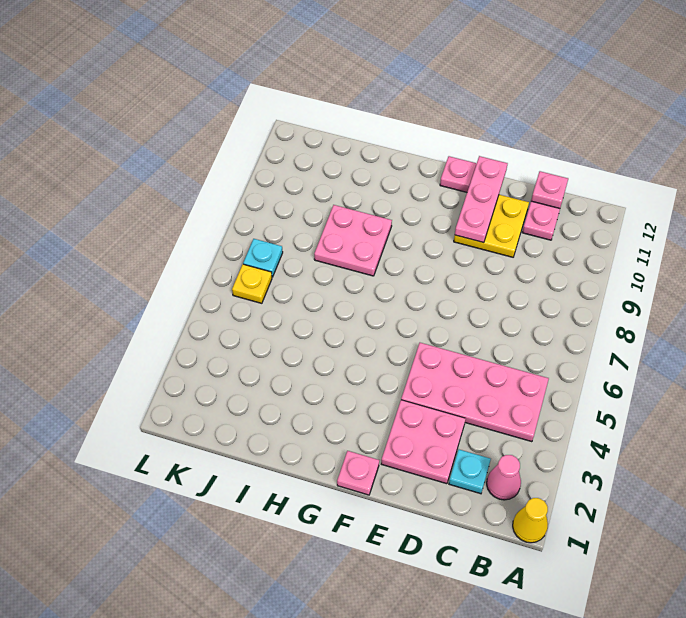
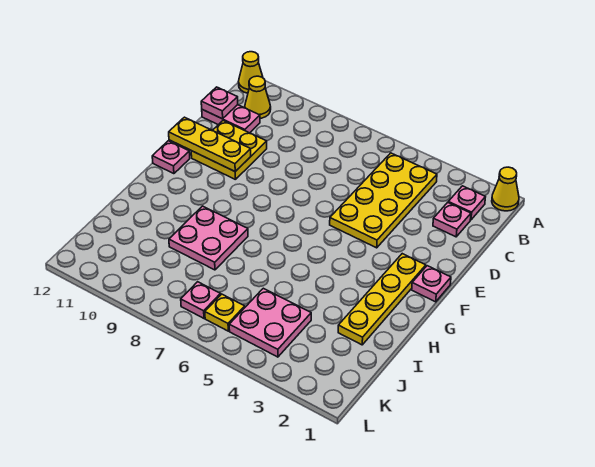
none -> yellow cone A12 level 1
pink cone B2 level 1 -> pink plate B2 level 1
pink plate B4:E5 level 1 -> yellow plate B4:E5 level 1
none -> yellow cone B11 level 1
cyan plate C2 level 1 -> pink plate C2 level 1
pink plate D2:E3 level 1 -> pink plate J4:K5 level 1
pink plate E10:E12 level 2 -> yellow plate E10:E12 level 2
none -> yellow plate F2:I2 level 1
cyan plate K7 level 1 -> pink plate K7 level 1

